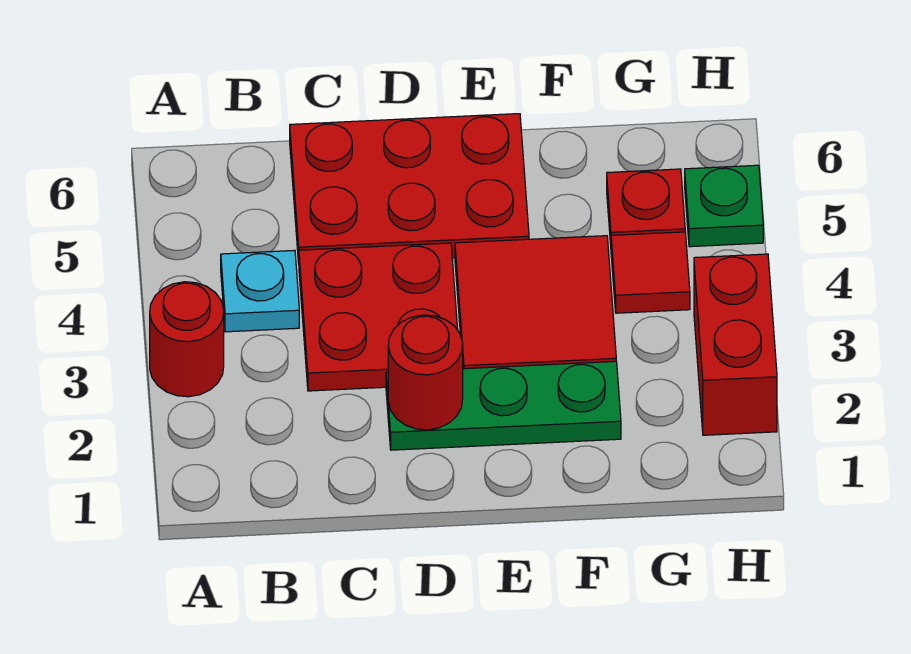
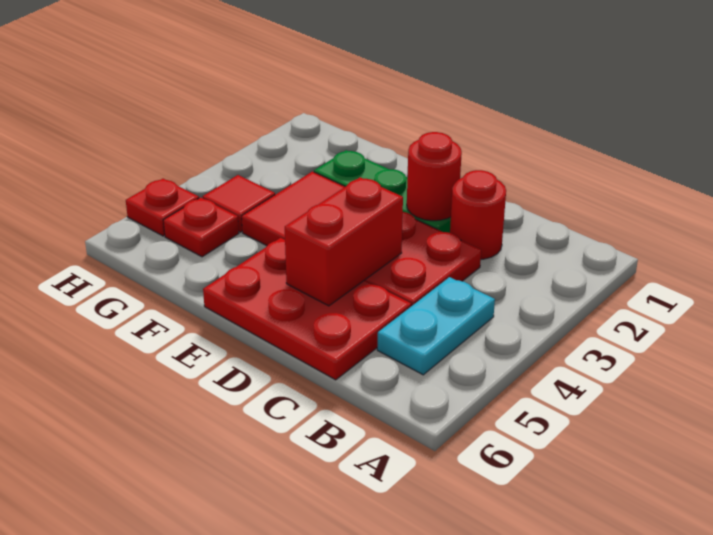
red round brick A3 level 1 -> red round brick C2 level 1
cyan plate B4 level 1 -> cyan plate B4:B5 level 1
red brick H2:H3 level 1 -> red brick D4:D5 level 2
green plate H5 level 1 -> red plate H5 level 1

